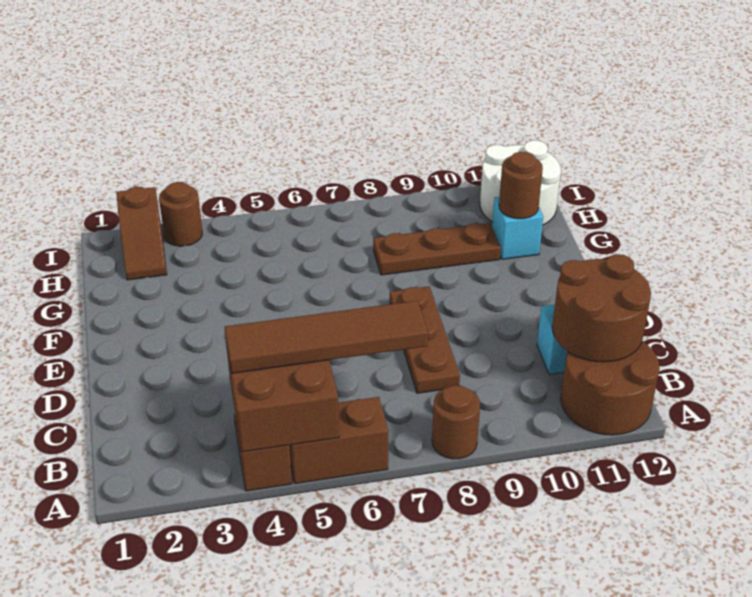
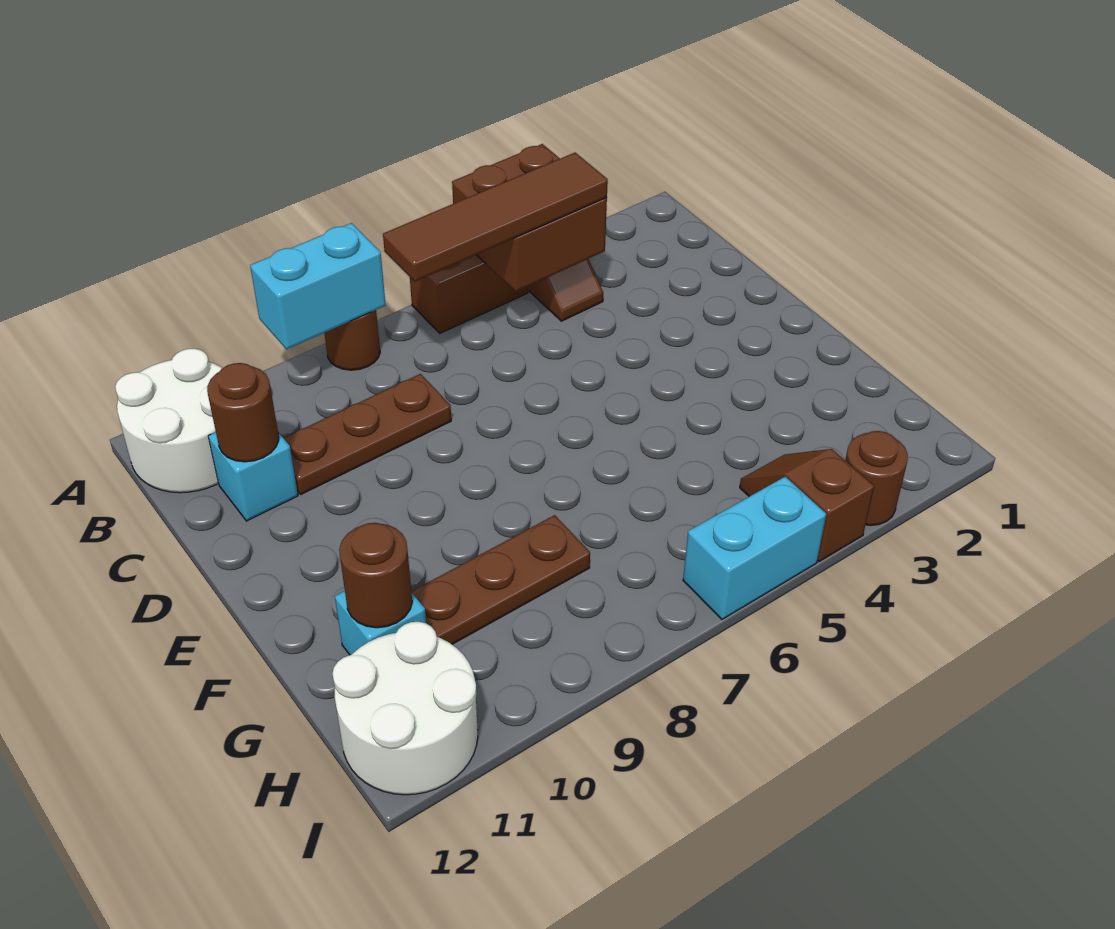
none -> cyan brick A8:A9 level 2
brown round brick A11:B12 level 1 -> white round brick A11:B12 level 1
brown round brick B11:C12 level 2 -> brown round brick C11 level 2
brown plate C8:E8 level 1 -> brown plate C8:C10 level 1
brown slope H2:I2 level 1 top I -> brown slope H4:I4 level 1 top I
none -> cyan brick I5:I6 level 1

